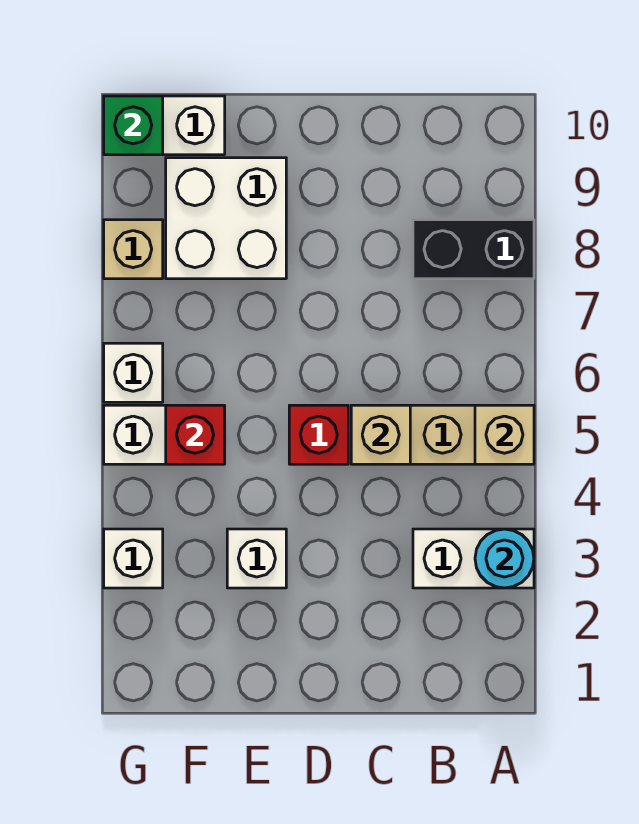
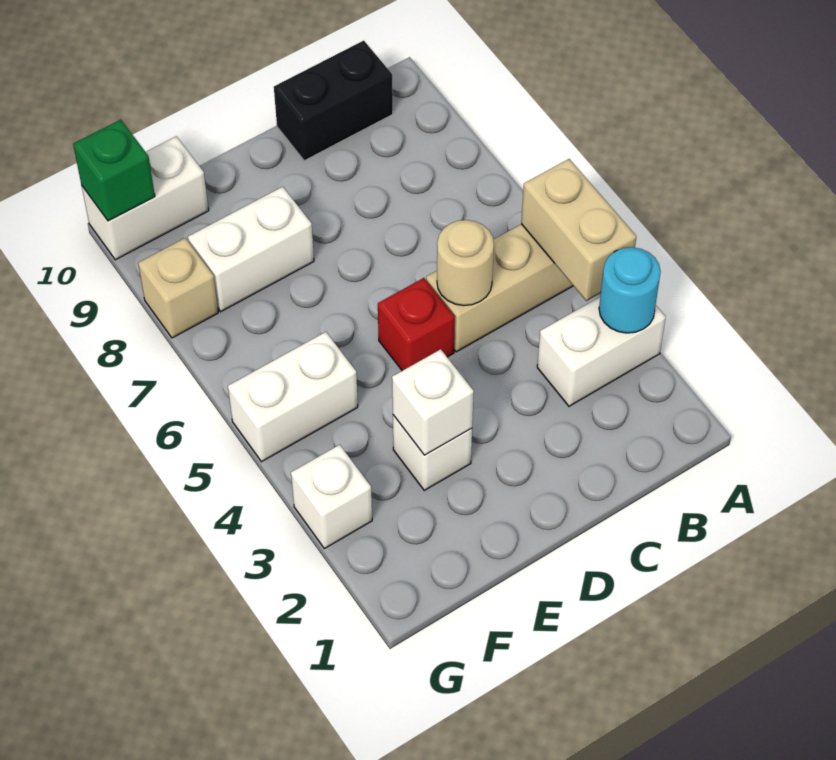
tan brick A5 level 2 -> tan brick A4:A5 level 2
black brick A8:B8 level 1 -> black brick B10:C10 level 1
tan brick C5 level 2 -> tan round brick C5 level 2
white brick E8:F9 level 1 -> white brick E8:F8 level 1
red brick F5 level 2 -> none
white brick G6 level 1 -> white brick E3 level 2

